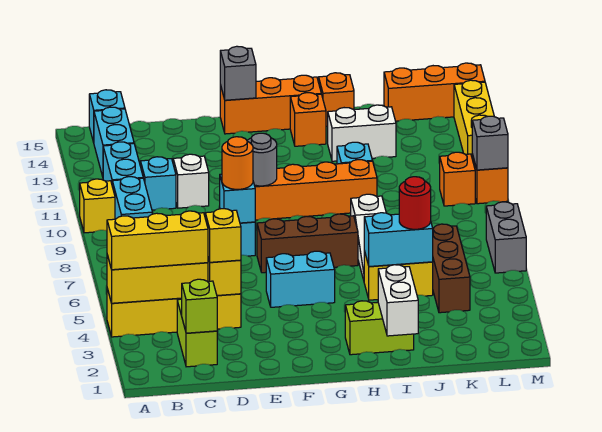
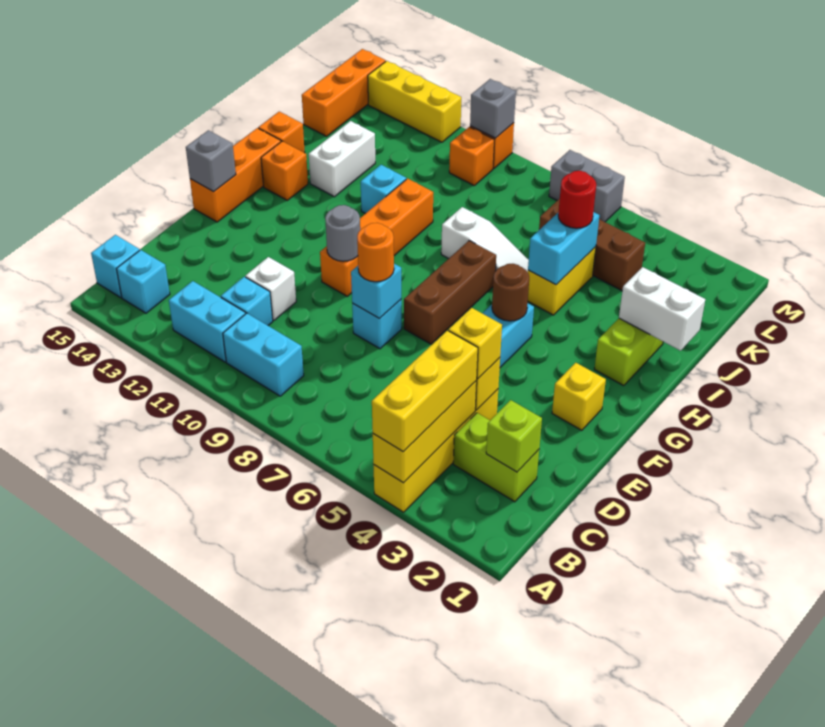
yellow brick A10 level 1 -> yellow brick F2 level 1
cyan brick B13:B14 level 1 -> cyan brick B14 level 1
none -> brown round brick G5 level 2

